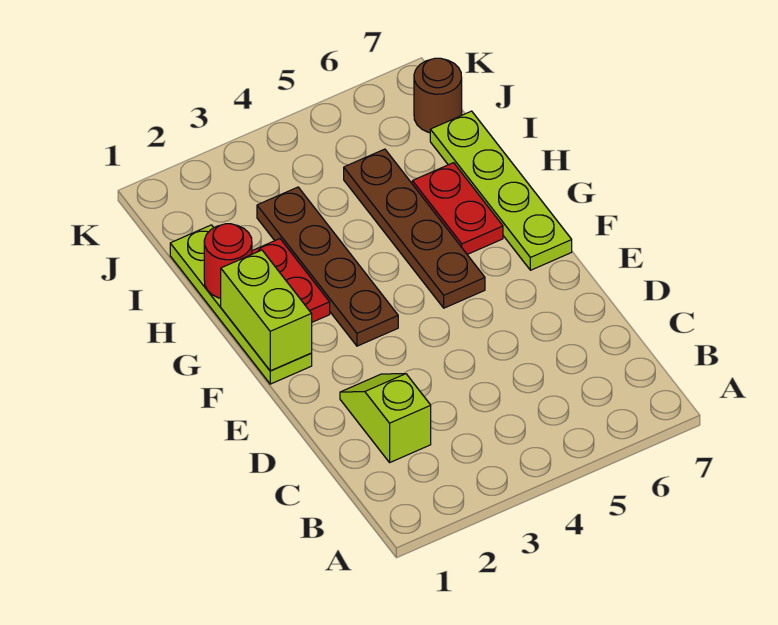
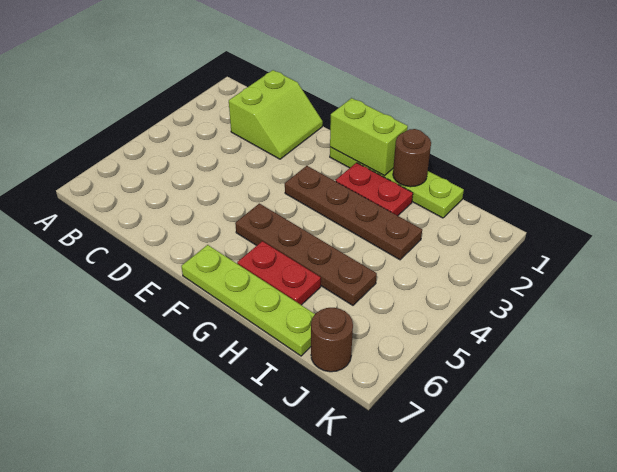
lime slope C2:D2 level 1 top C -> lime slope C1:D2 level 1 top C
red round brick H1 level 2 -> brown round brick H1 level 2

